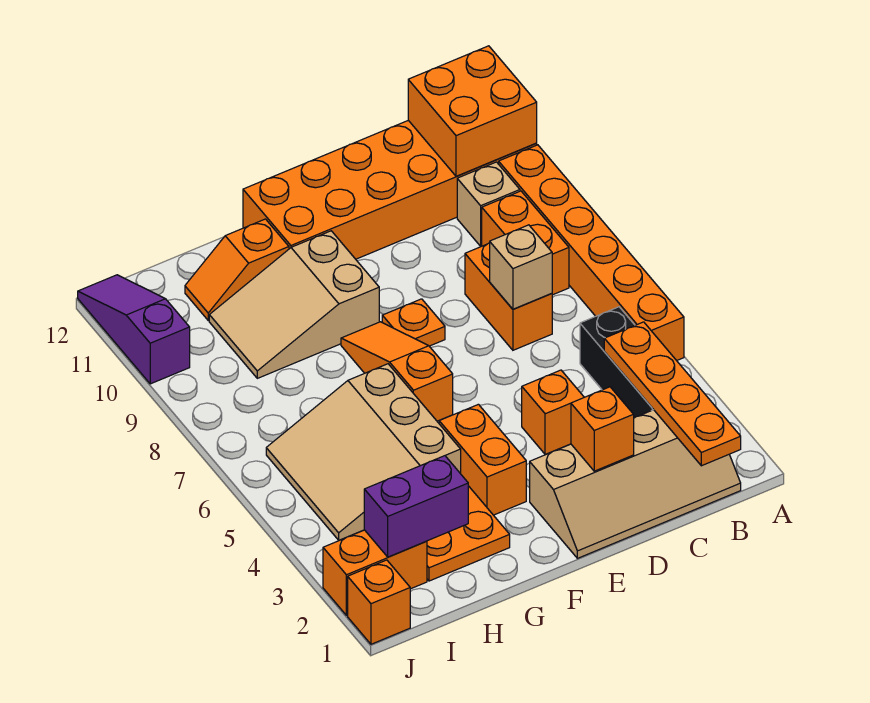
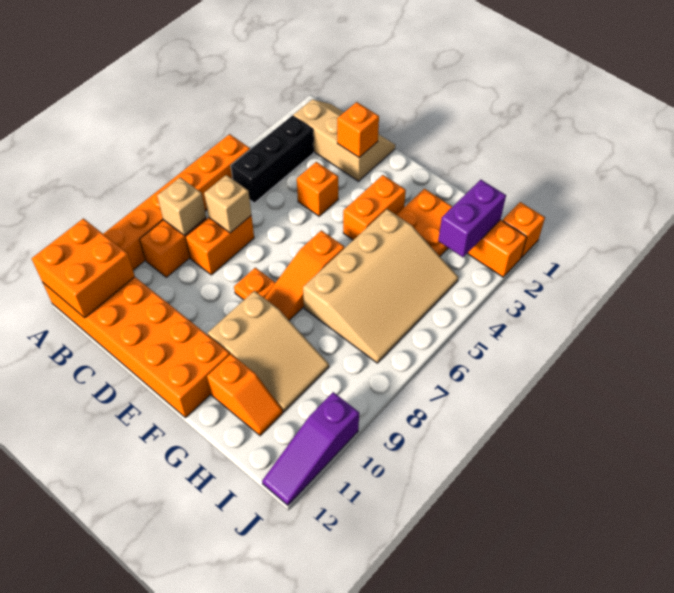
tan slope B1:E2 level 1 top 2 -> tan slope B1:D2 level 1 top 2
orange plate B1:B4 level 2 -> none
tan brick B10 level 1 -> tan brick B8 level 2
tan slope G4:I6 level 1 top G -> tan slope G4:I7 level 1 top G
purple brick H2:I2 level 2 -> purple brick I2:I3 level 2

